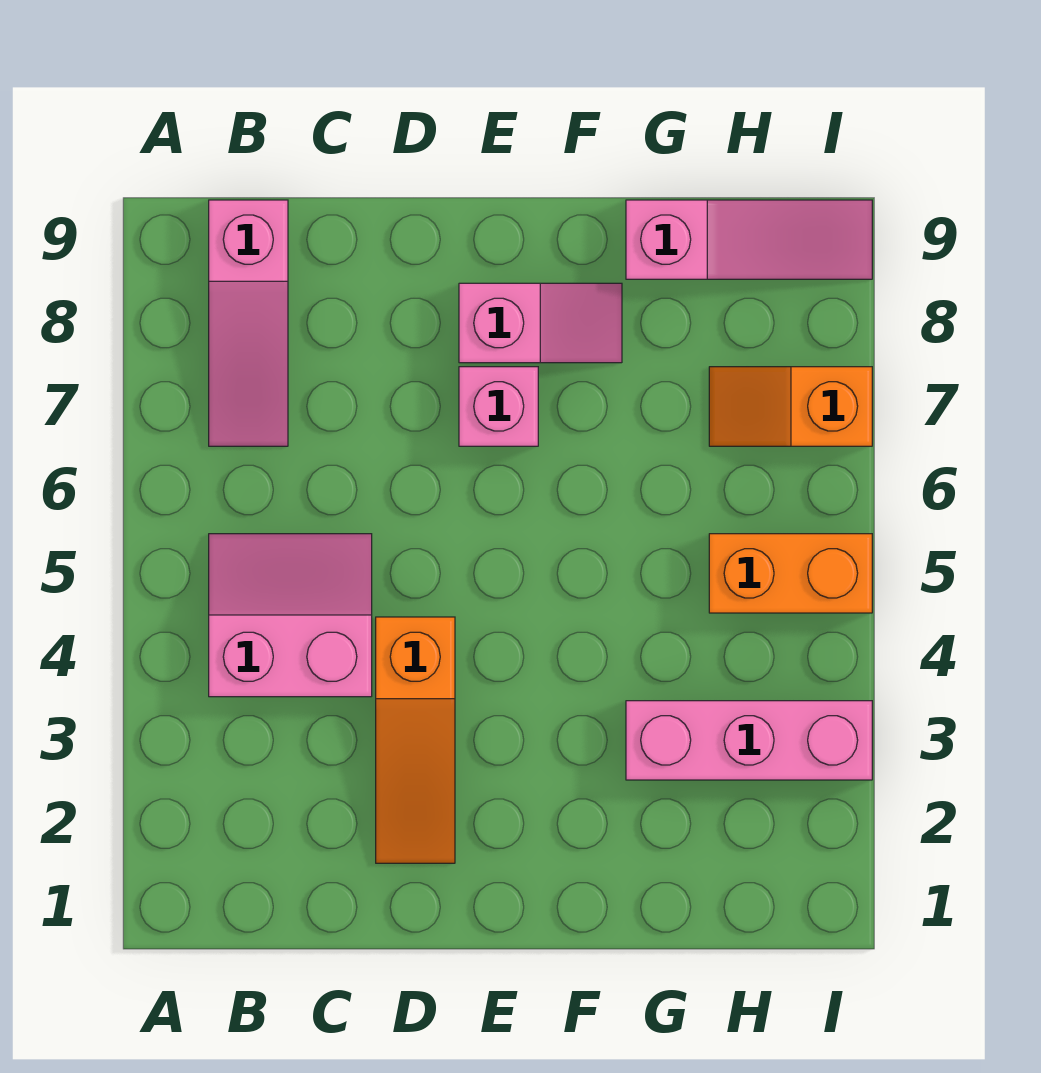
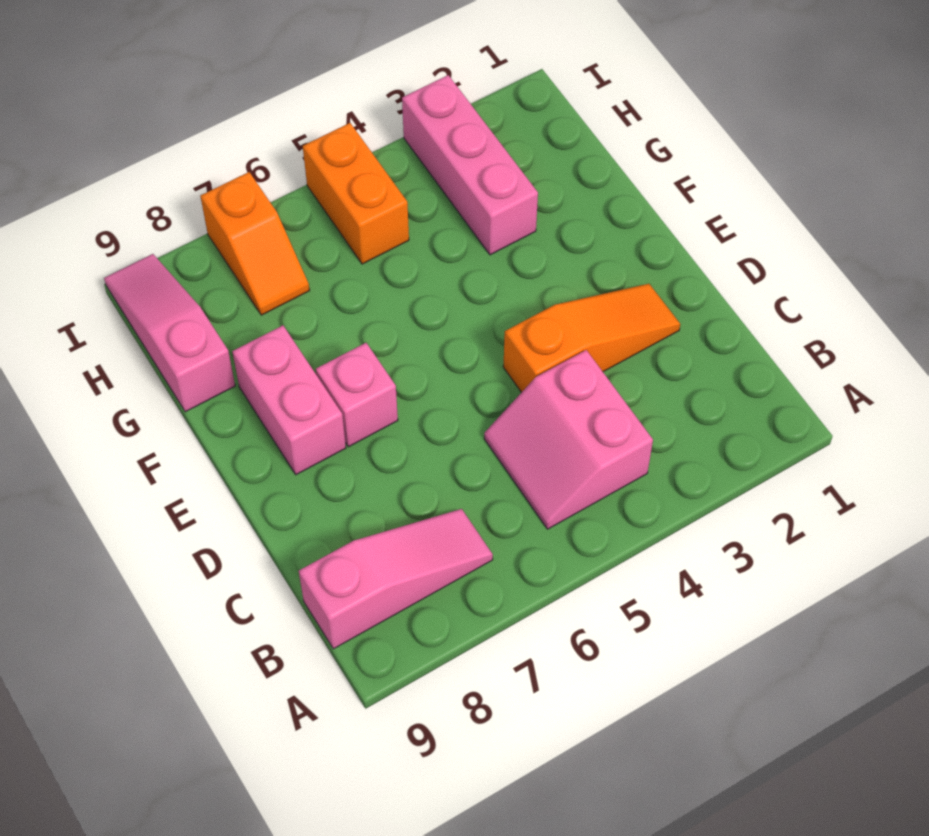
pink slope E8:F8 level 1 top E -> pink brick E8:F8 level 1

